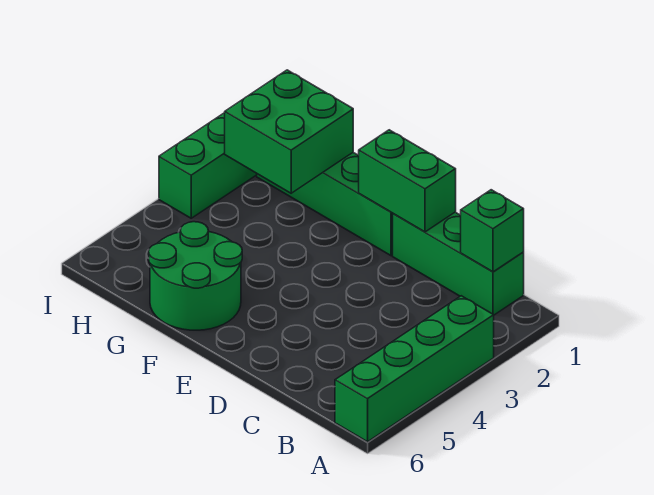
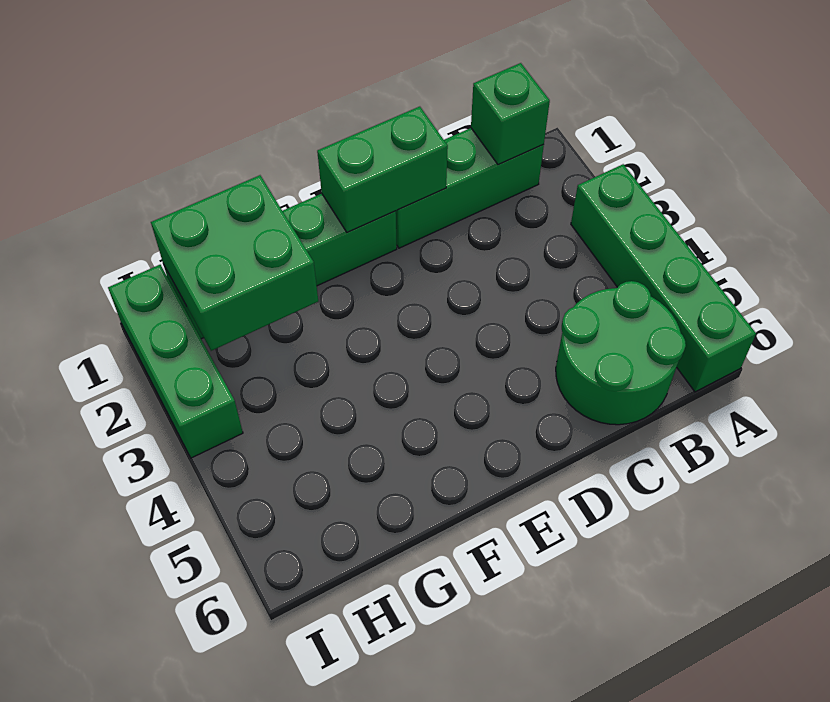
green round brick F5:G6 level 1 -> green round brick B5:C6 level 1

